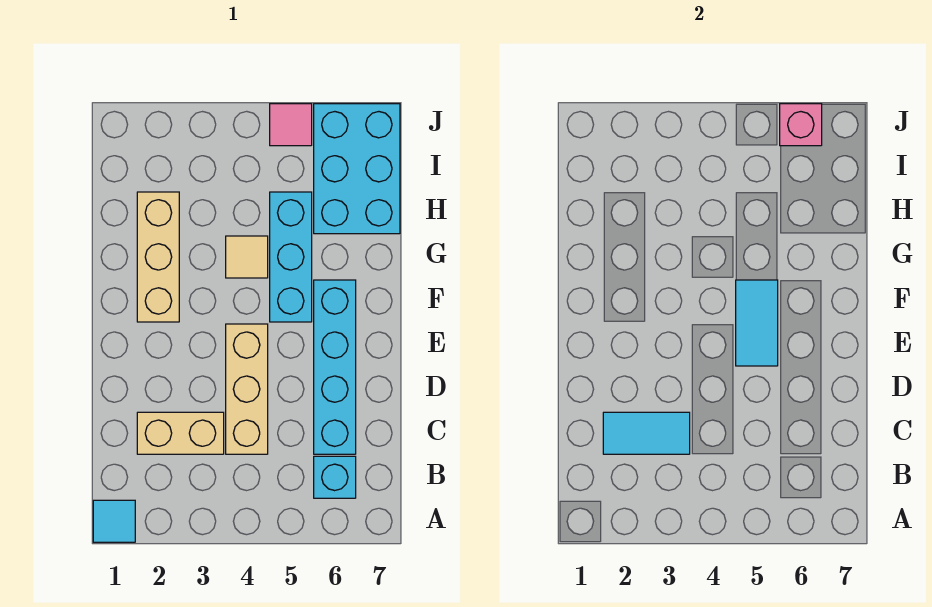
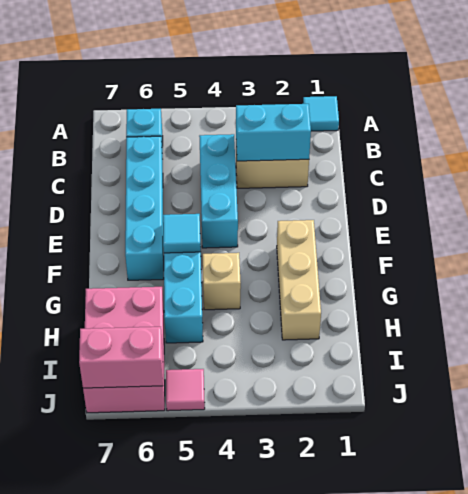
cyan tile C2:C3 level 2 -> cyan brick C2:C3 level 2
tan brick C4:E4 level 1 -> cyan brick C4:E4 level 1
cyan tile E5:F5 level 2 -> cyan tile F5 level 2
tan tile G4 level 1 -> tan brick G4 level 1
cyan brick H6:J7 level 1 -> pink brick H6:J7 level 1
pink brick J6 level 2 -> pink brick J6:J7 level 2

